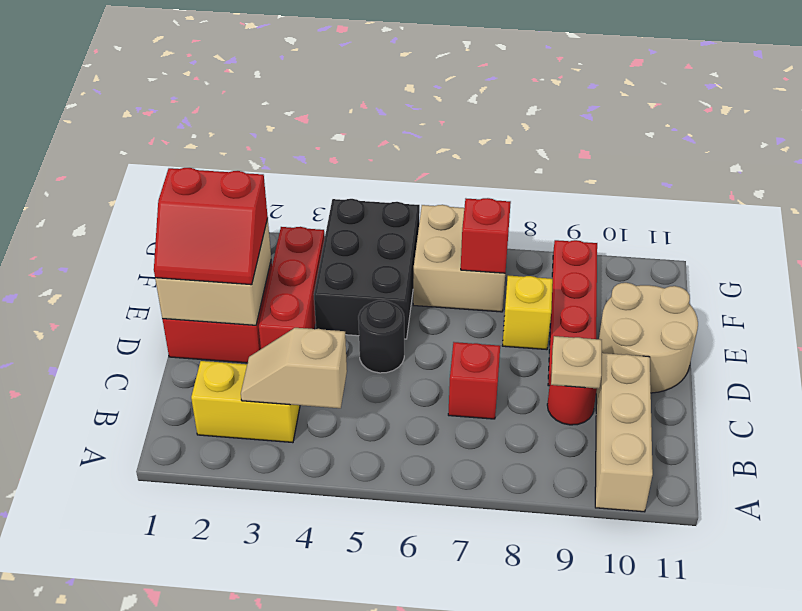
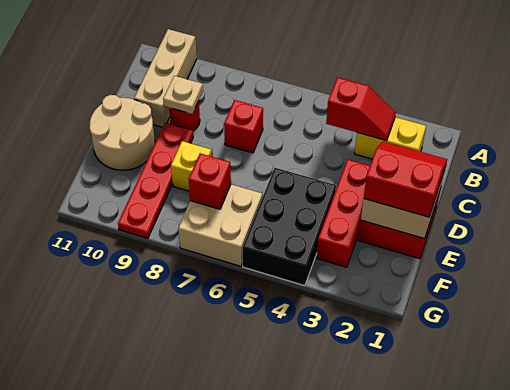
tan slope B3:B4 level 2 top 4 -> red slope B3:B4 level 2 top 4
black round brick D5 level 1 -> none

